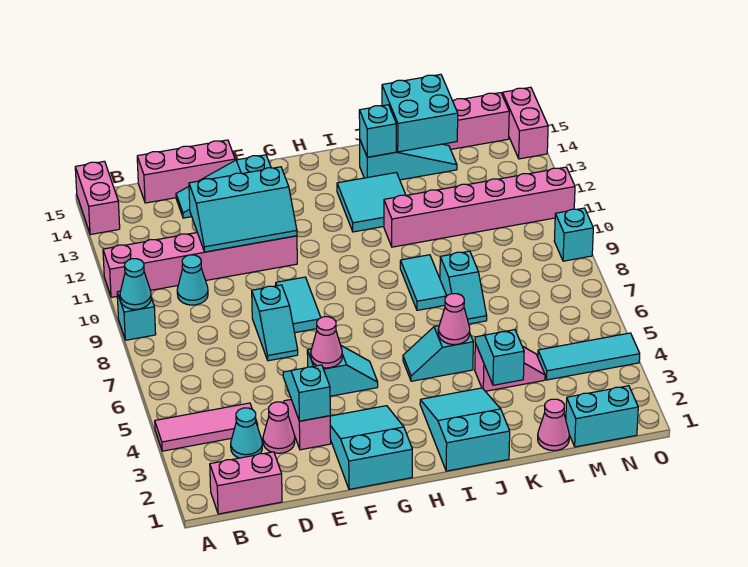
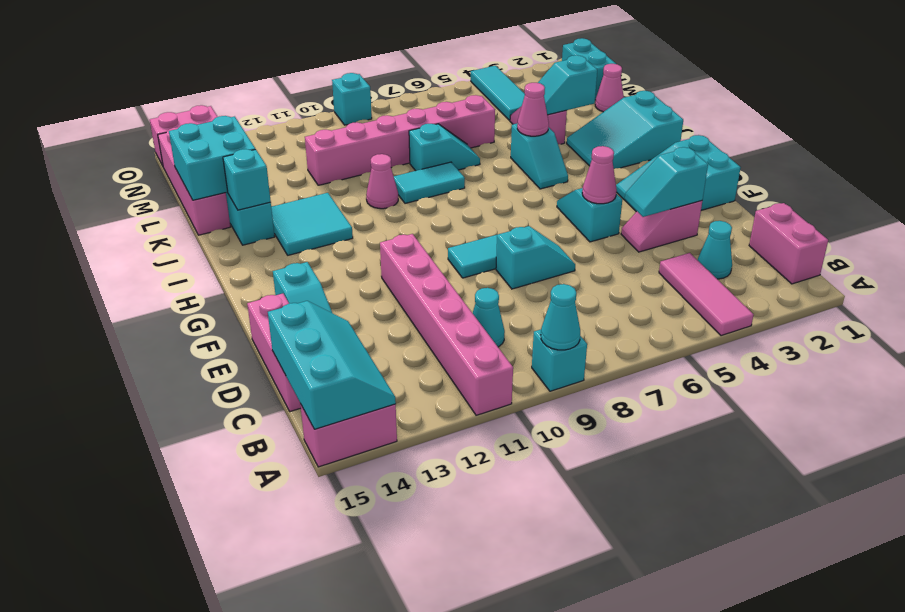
pink cone D3 level 1 -> pink cone J10 level 1
cyan slope D11:F12 level 2 top 12 -> cyan slope A14:C15 level 2 top 15
pink brick J11:O11 level 1 -> pink brick L6:L11 level 1

